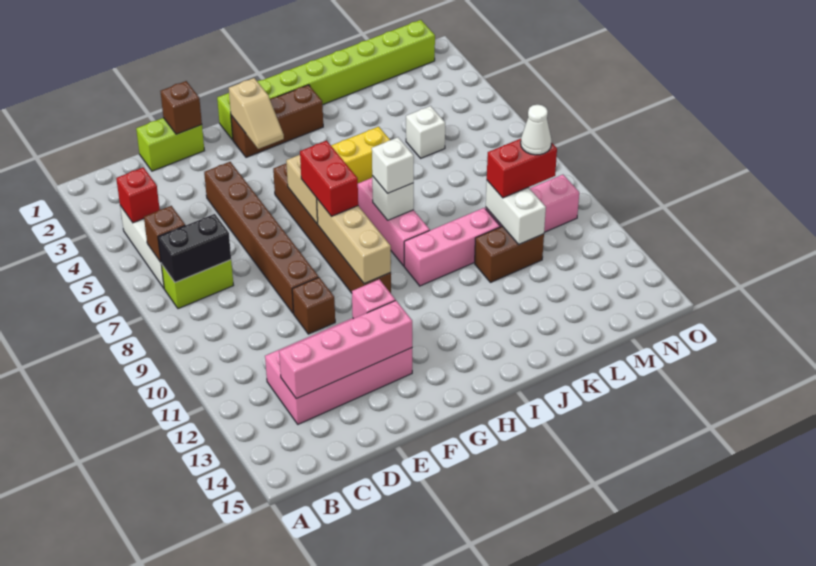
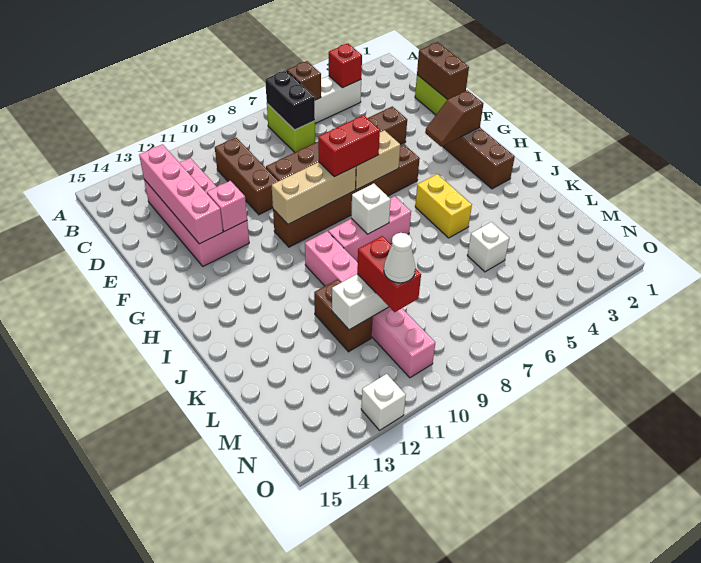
brown brick E1 level 2 -> brown brick D1:E1 level 2
brown brick E10 level 1 -> brown brick C10:E10 level 1
lime brick G1:N1 level 1 -> none
tan slope G2:G3 level 2 top 2 -> brown slope G2:G3 level 2 top 2
white brick I8 level 3 -> white brick O12 level 1

